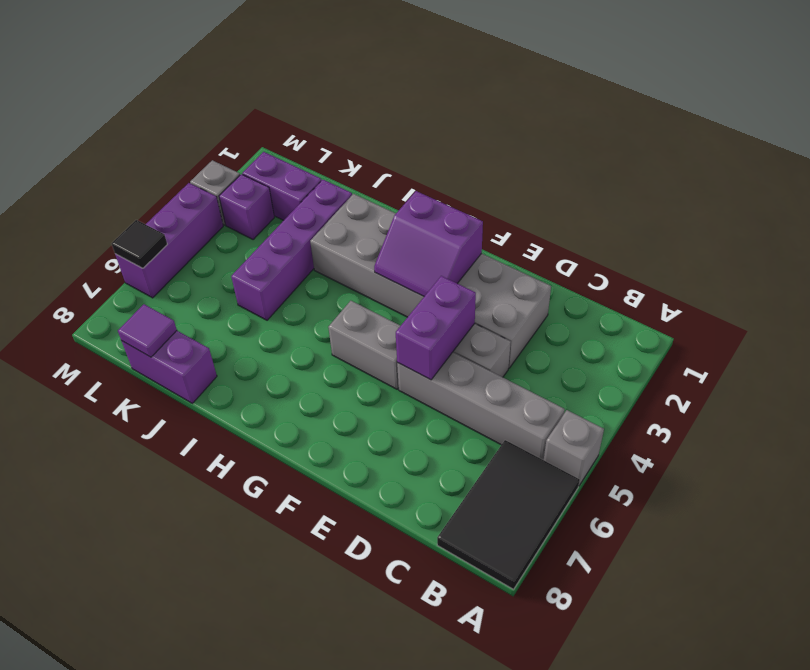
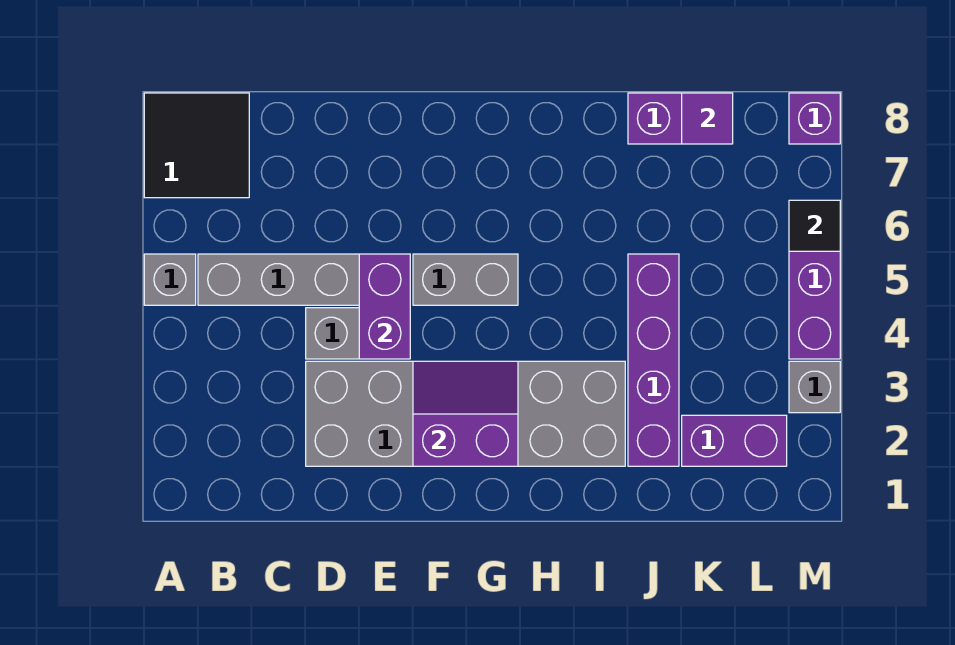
black tile A6:B8 level 1 -> black tile A7:B8 level 1
purple brick L3 level 1 -> purple brick M8 level 1

